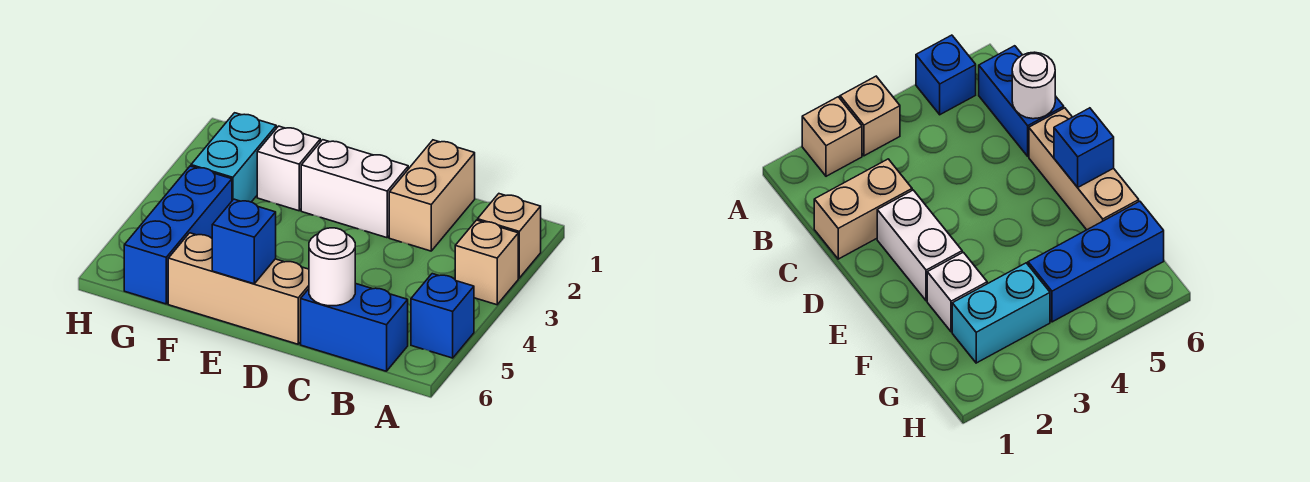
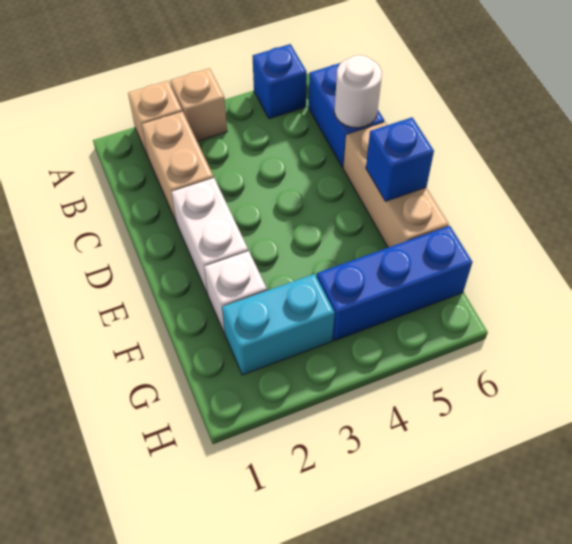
tan brick C1:C2 level 1 -> tan brick B2:C2 level 1

